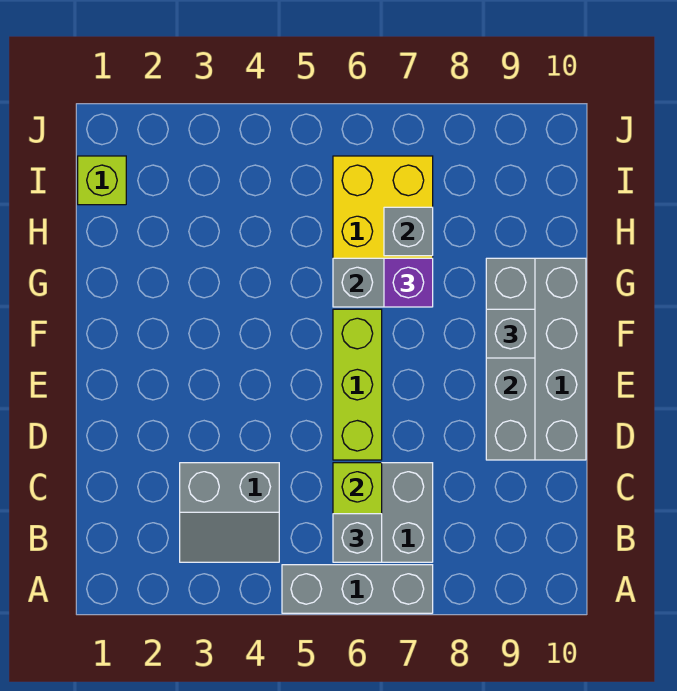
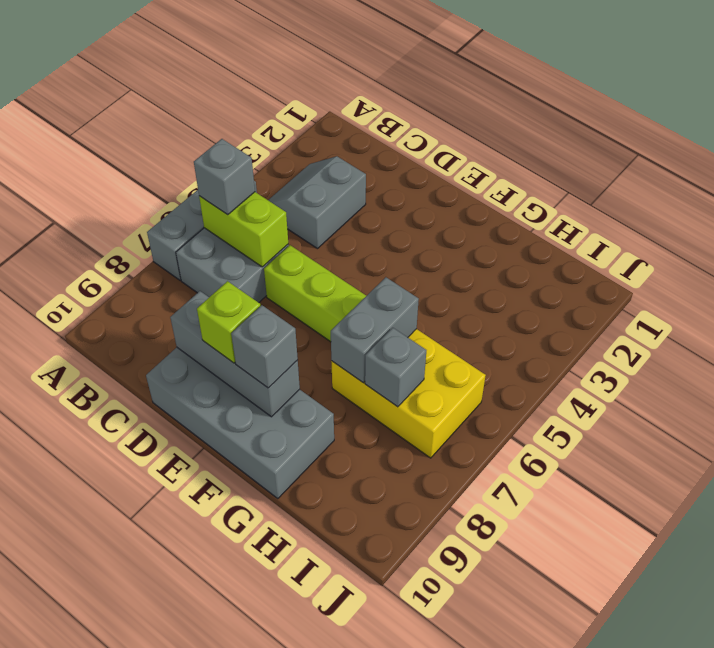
grey brick D9:G9 level 2 -> grey brick D9:F9 level 2
purple brick G7 level 3 -> none
lime brick I1 level 1 -> lime brick E9 level 3

